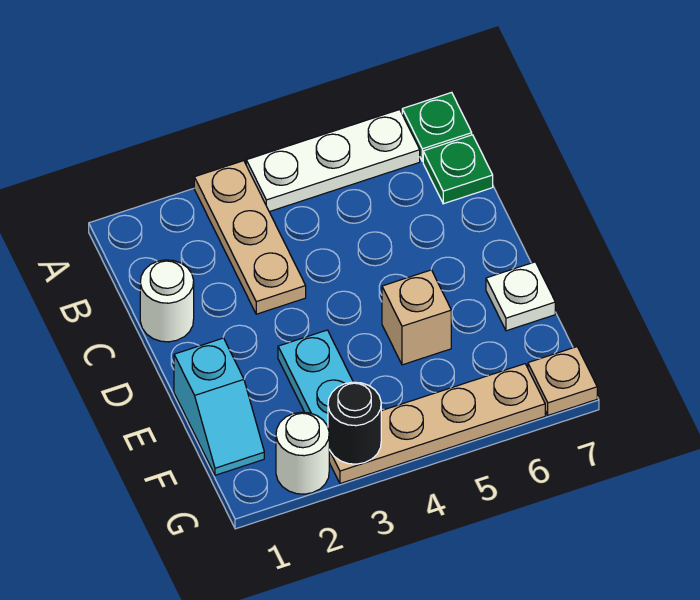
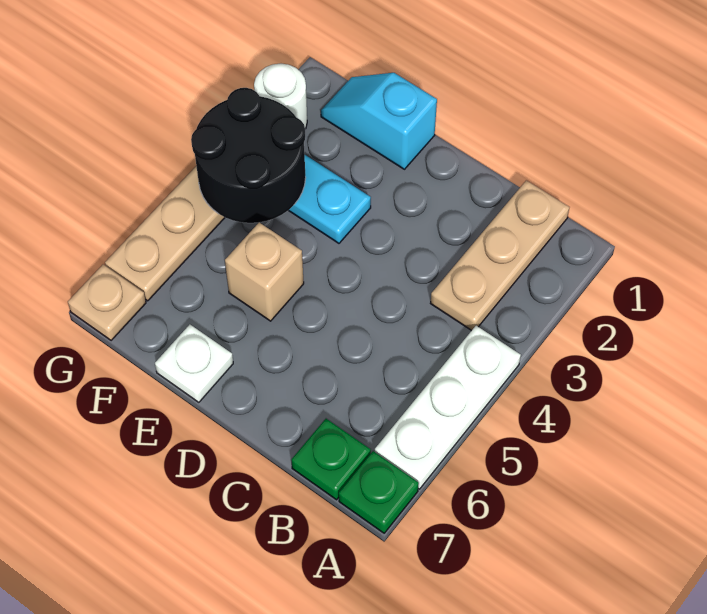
tan plate A3:C3 level 1 -> tan plate B1:B3 level 1
white round brick C1 level 1 -> none
black round brick G3 level 2 -> black round brick F3:G4 level 2

